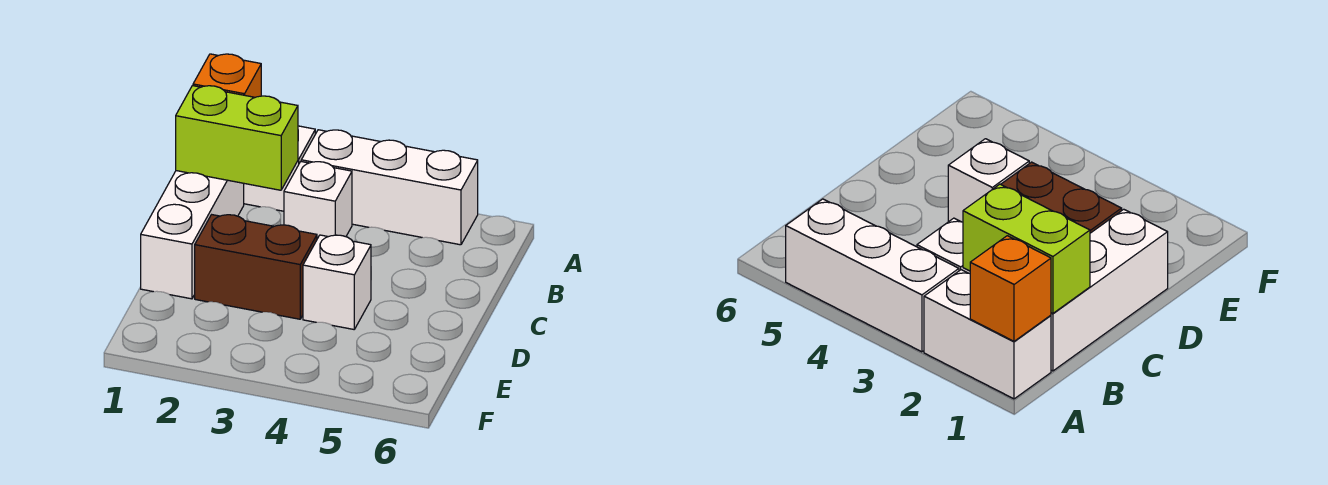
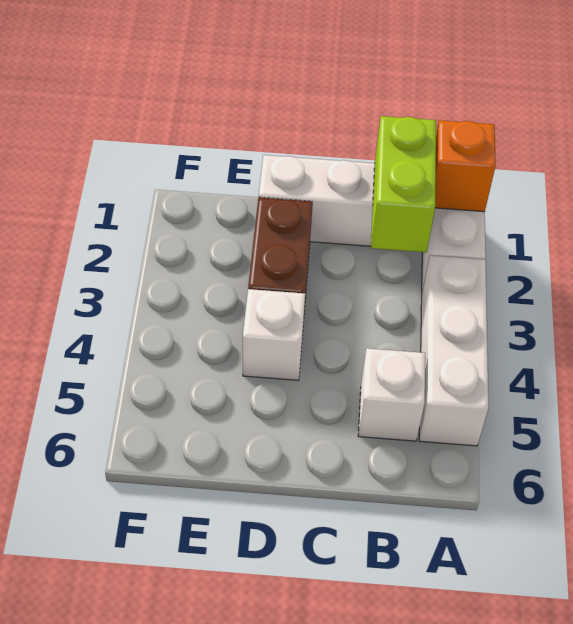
white brick B3 level 1 -> white brick B5 level 1

